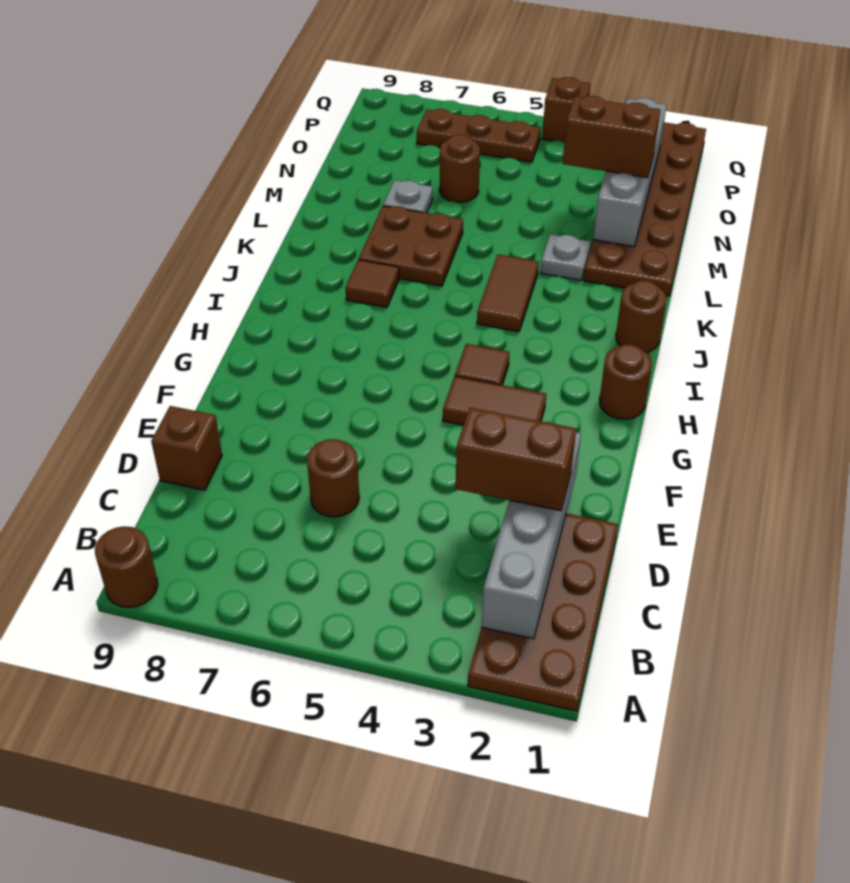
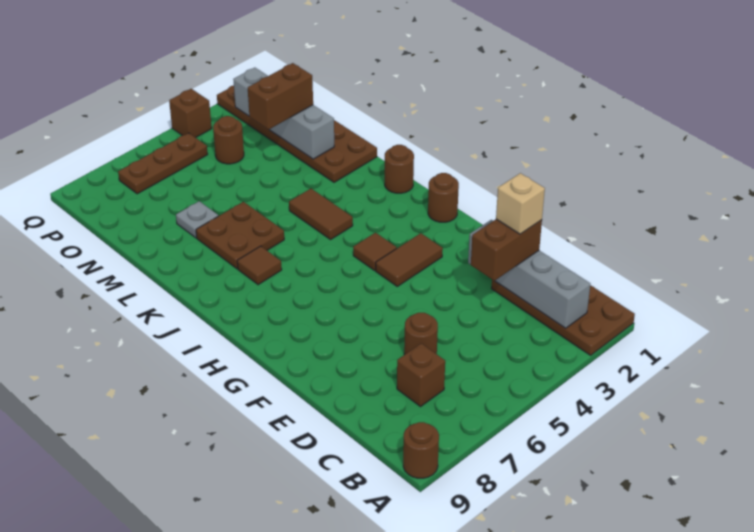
none -> tan brick D2 level 4
brown brick D9 level 1 -> brown brick C7 level 1
grey plate L3 level 1 -> none
brown round brick N6 level 1 -> brown round brick O4 level 1

